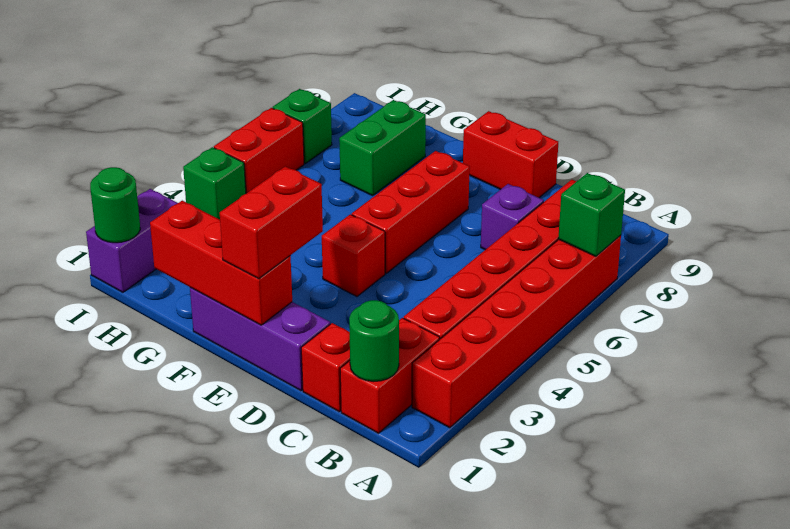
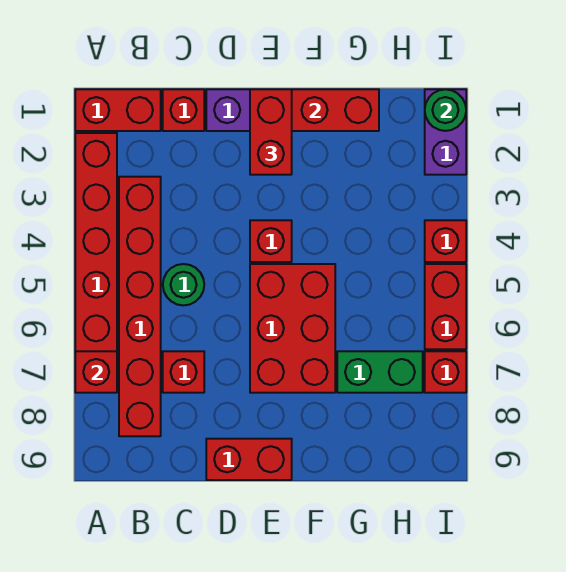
green brick A7 level 2 -> red brick A7 level 2
red brick B1:B2 level 1 -> red brick A1:B1 level 1
green round brick B1 level 2 -> green round brick C5 level 1
purple brick C7 level 1 -> red brick C7 level 1
red brick E5:E7 level 1 -> red brick E5:F7 level 1
green brick G7:G8 level 1 -> green brick G7:H7 level 1
green brick I4 level 1 -> red brick I4 level 1
green brick I7 level 1 -> red brick I7 level 1

